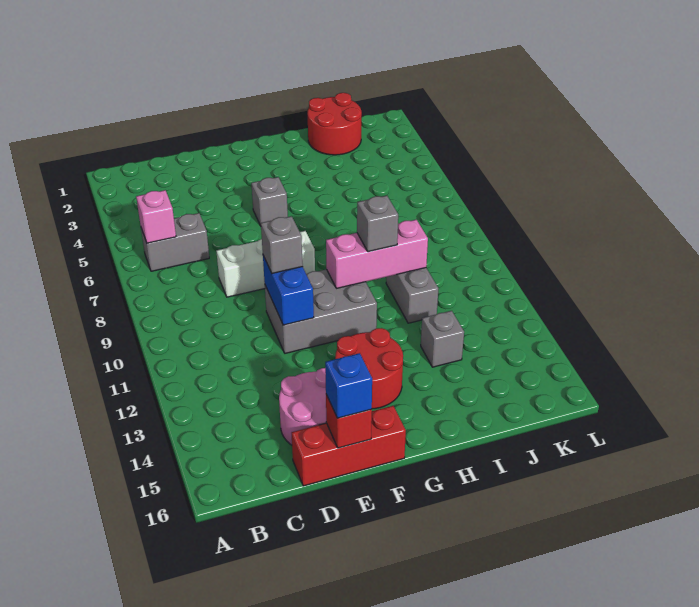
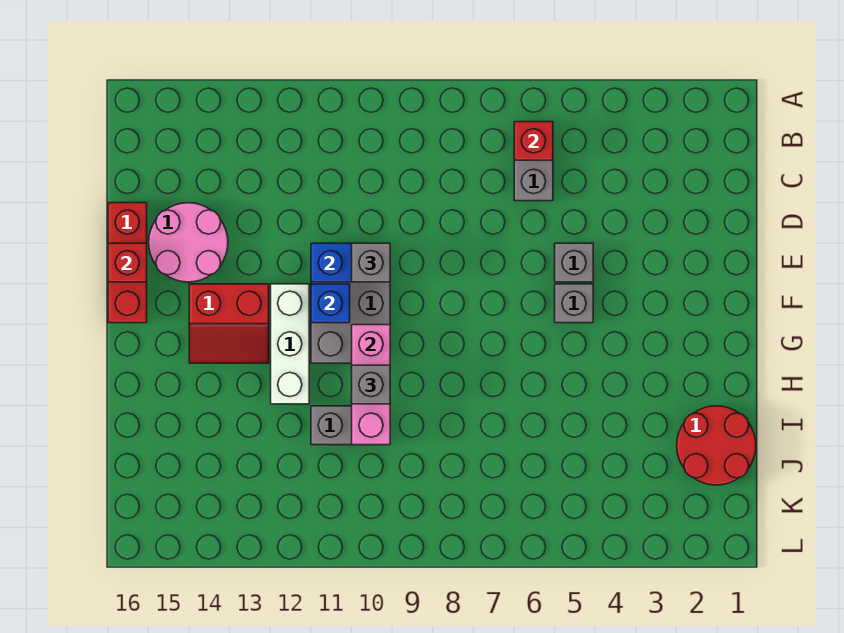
pink brick B6 level 2 -> red brick B6 level 2
white brick D8:F8 level 1 -> white brick F12:H12 level 1
blue brick E16 level 3 -> blue brick F11 level 2
red round brick F13:G14 level 1 -> red slope F13:G14 level 1 top F
grey brick I13 level 1 -> grey brick E5 level 1

